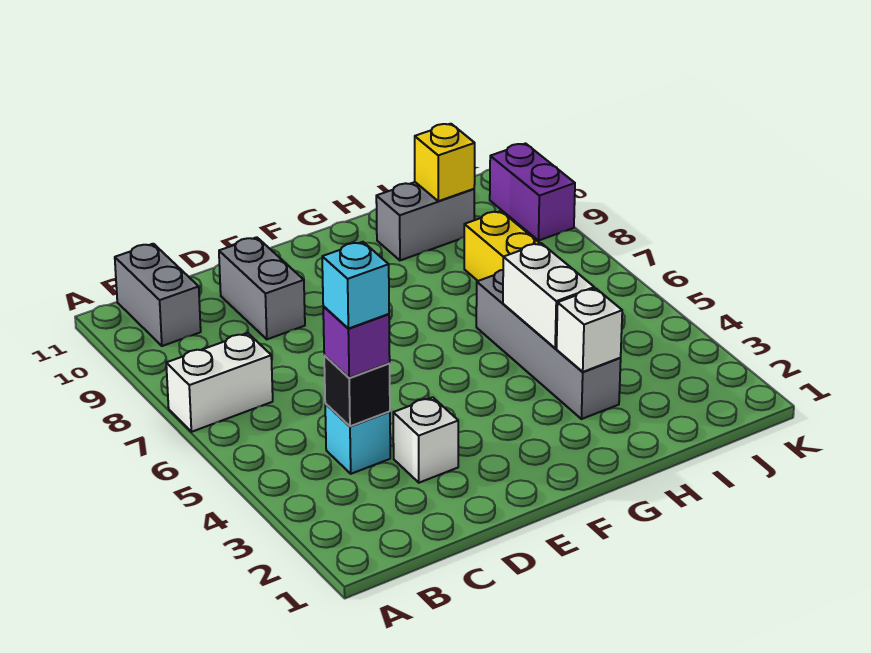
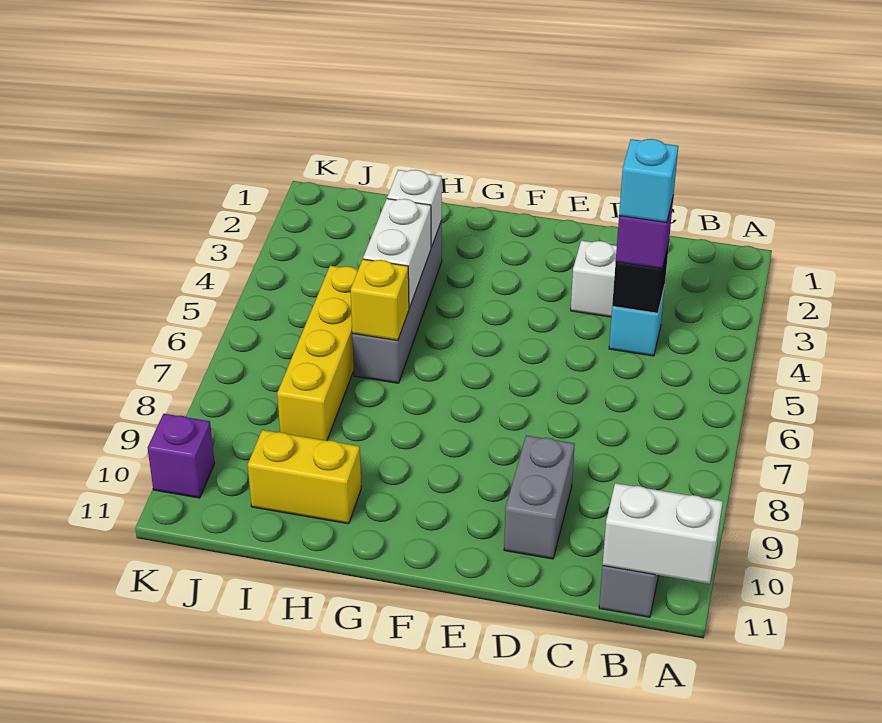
white brick A7:B7 level 1 -> white brick A11:B11 level 2
grey brick H10:I10 level 1 -> yellow brick H10:I10 level 1
yellow brick I10 level 2 -> yellow brick H6 level 2
purple brick K9:K10 level 1 -> purple brick K10 level 1

